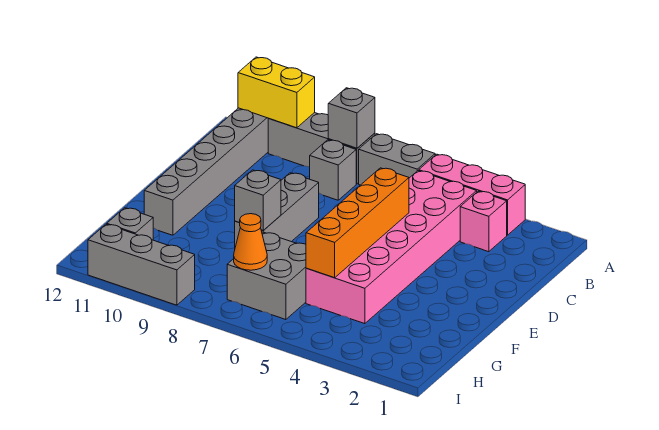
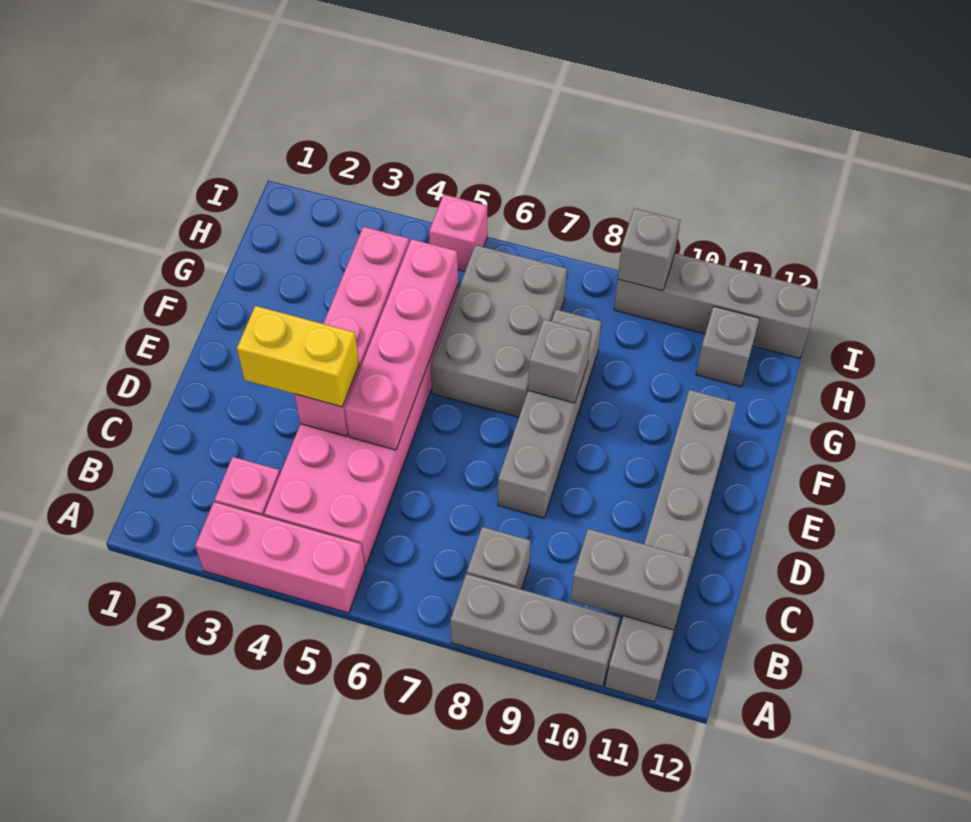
grey brick A6:A7 level 1 -> grey brick B10:B11 level 2
grey brick A8 level 2 -> grey brick I9 level 2
yellow brick A10:A11 level 2 -> yellow brick D3:D4 level 3
none -> pink brick D4:G4 level 2
orange brick D5:G5 level 2 -> pink brick D5:G5 level 2
grey brick D8:F8 level 1 -> grey brick D8:G8 level 1
grey brick G6:H7 level 1 -> grey brick F6:H7 level 1
orange cone H7 level 2 -> none
none -> pink brick I5 level 1
grey brick I9:I11 level 1 -> grey brick I9:I12 level 1

